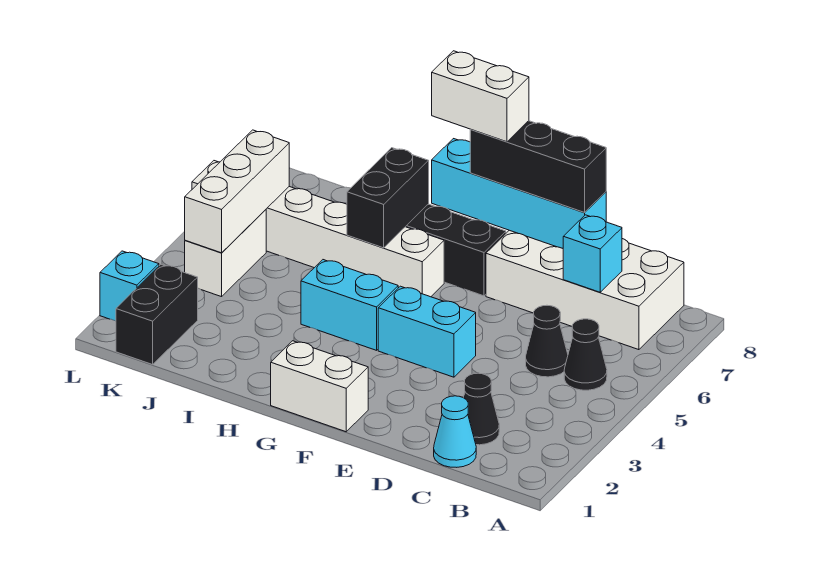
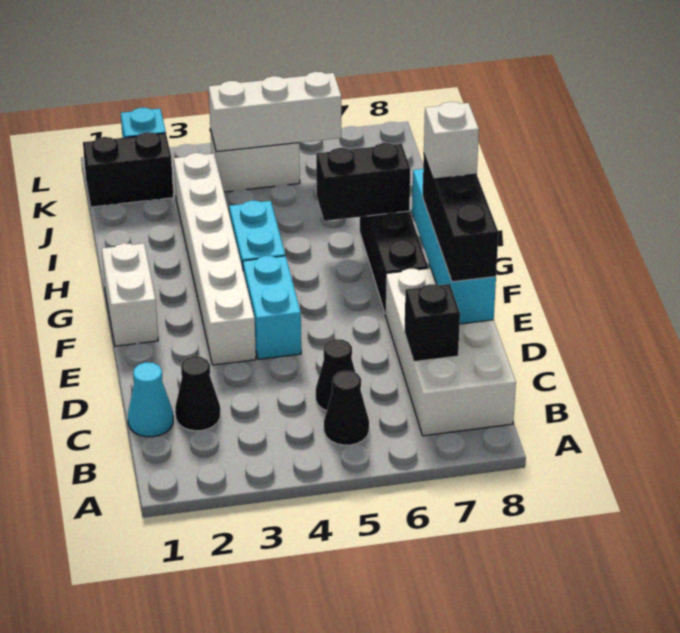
cyan brick C7 level 2 -> black brick C7 level 2
white brick F8:G8 level 4 -> white brick F8 level 4
white brick G6:L6 level 1 -> white brick E3:J3 level 1

